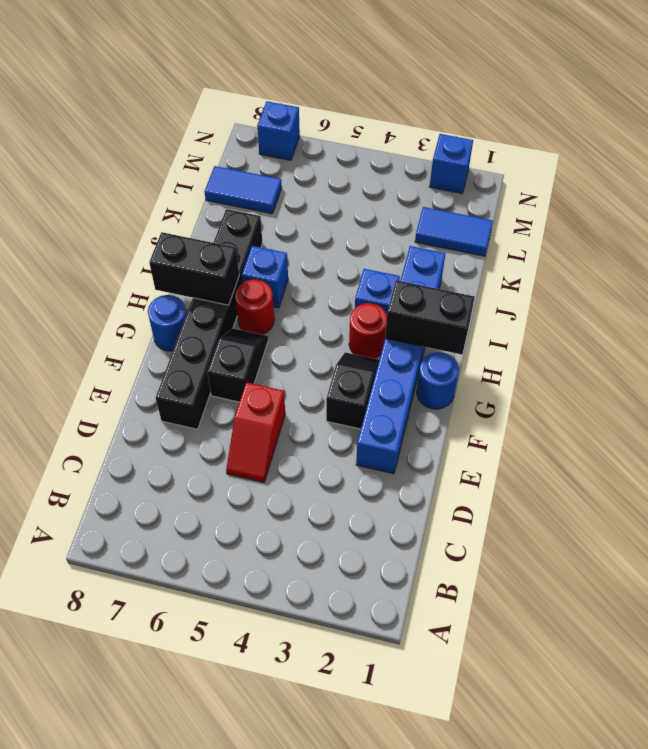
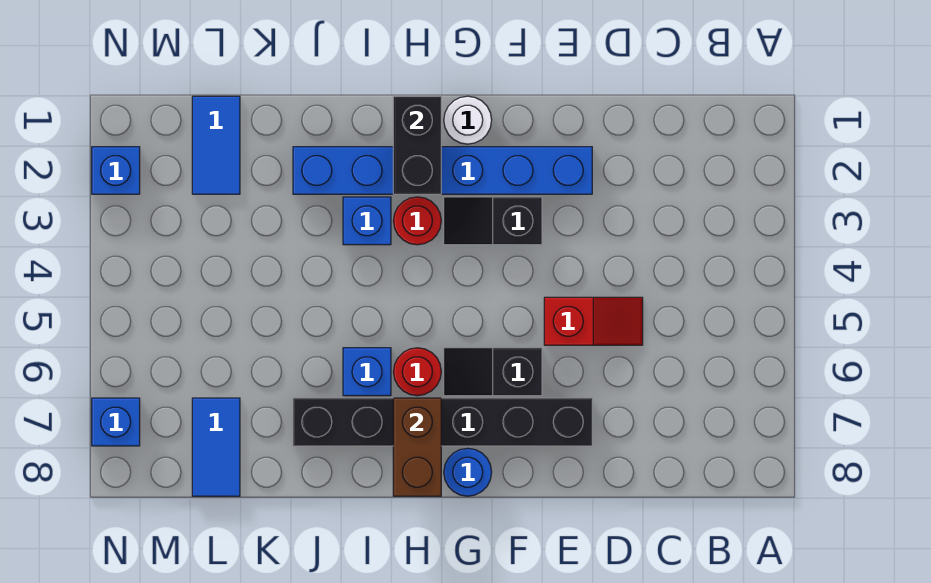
blue round brick G1 level 1 -> white round brick G1 level 1
black brick H7:H8 level 2 -> brown brick H7:H8 level 2

